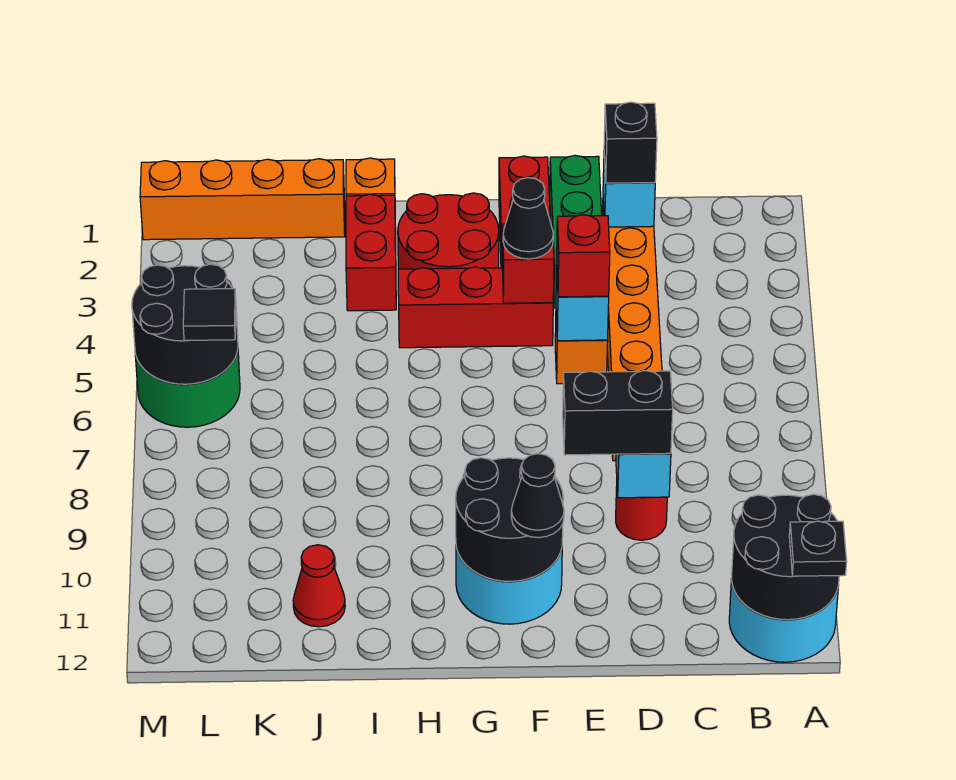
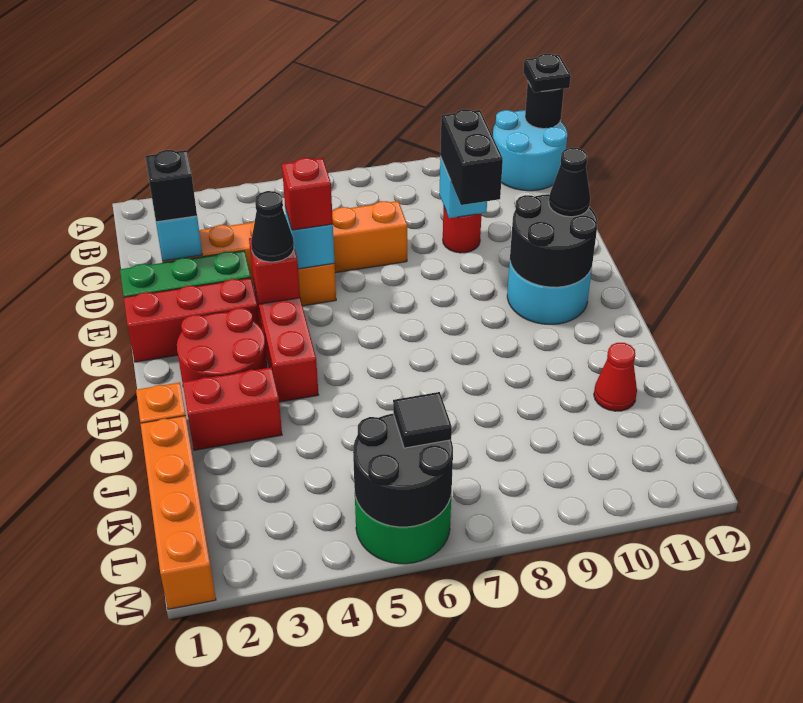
black round brick A11:B12 level 2 -> black round brick A12 level 2

